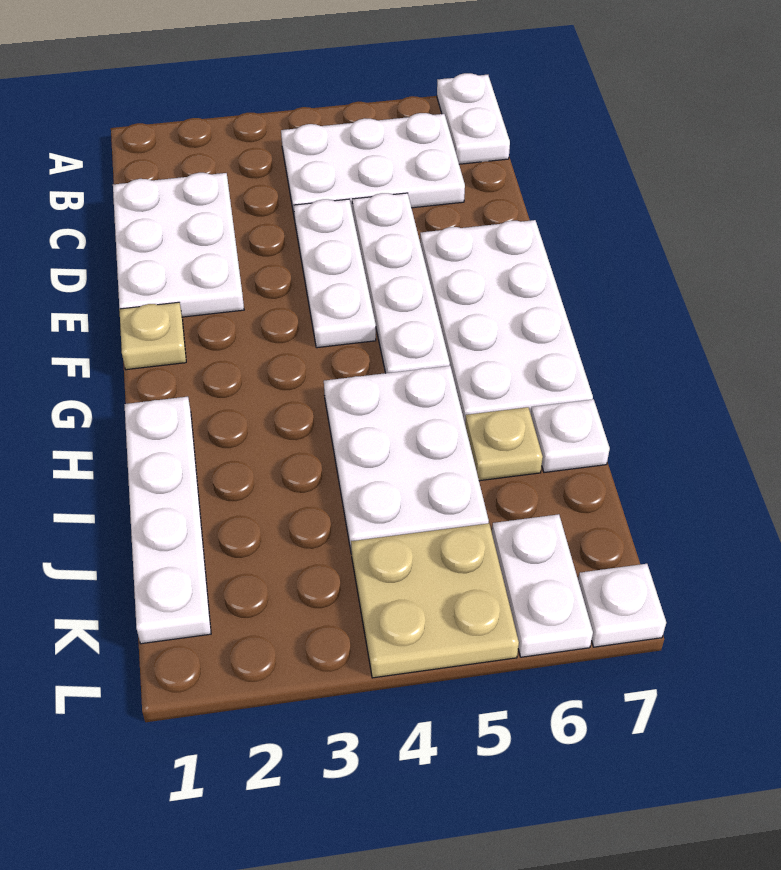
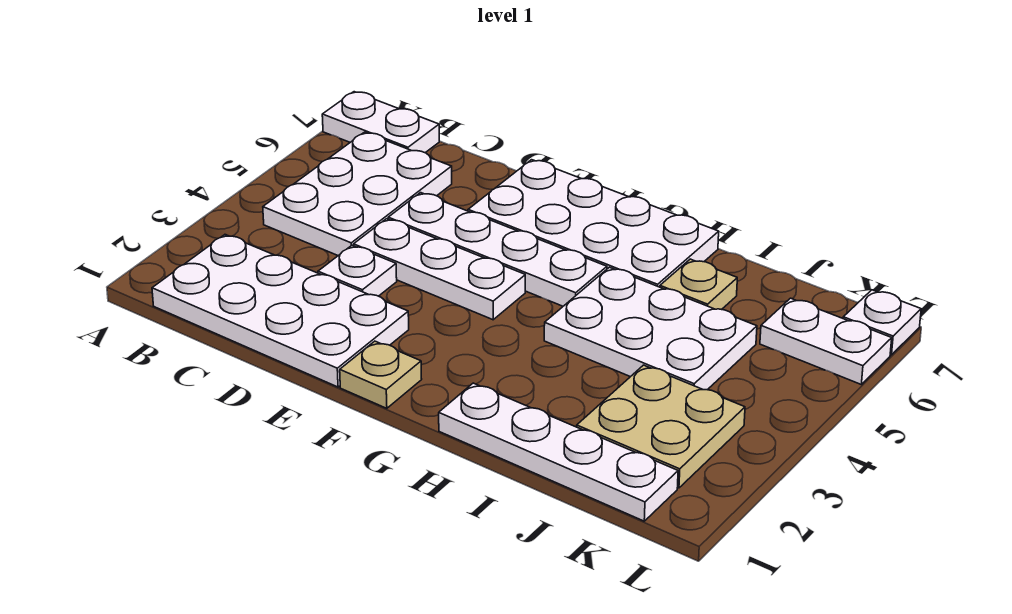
white plate C1:E2 level 1 -> white plate B1:E2 level 1
white plate I7 level 1 -> white plate D3 level 1
tan plate K4:L5 level 1 -> tan plate J2:K3 level 1

